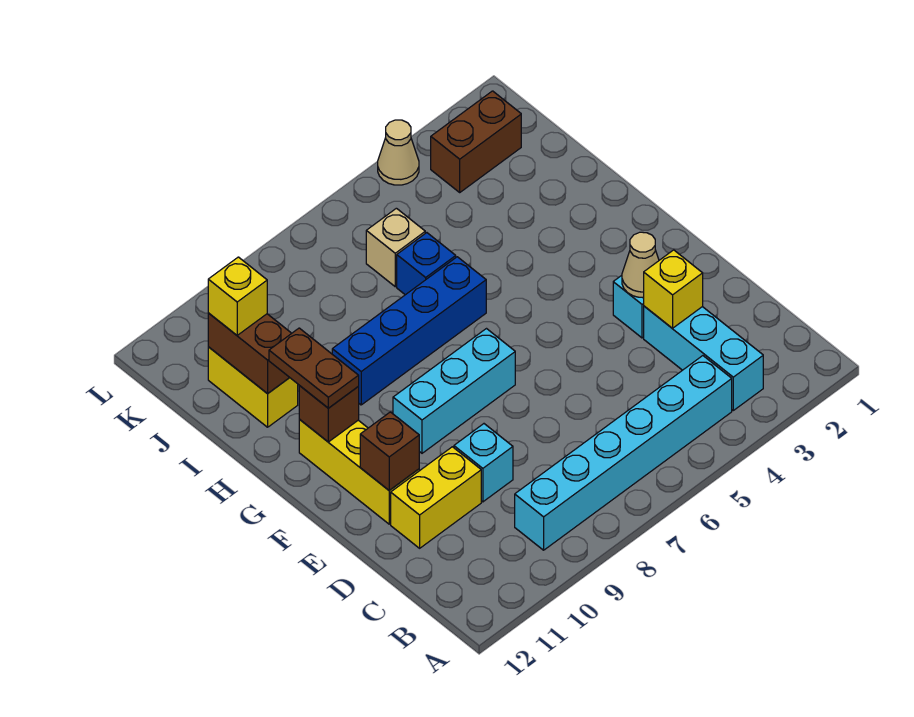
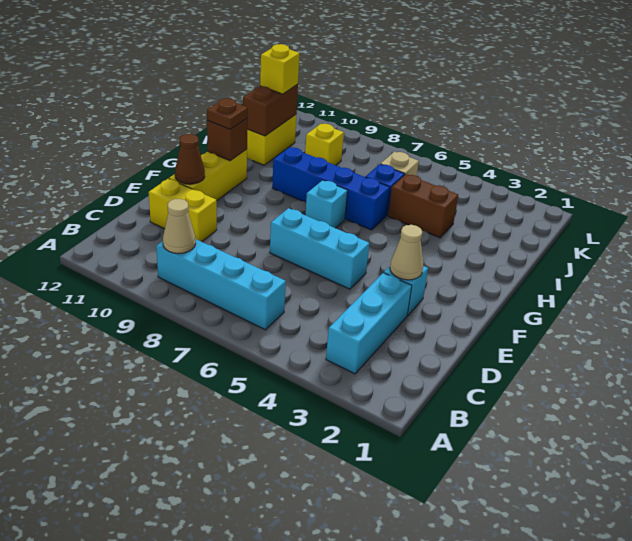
cyan brick B4:B9 level 1 -> cyan brick B6:B9 level 1
yellow brick D3 level 2 -> yellow brick J9 level 1
cyan brick D9 level 1 -> cyan brick G7 level 1
brown brick E11 level 2 -> brown cone E11 level 2
cyan brick F7:F9 level 1 -> cyan brick E5:E7 level 1
brown plate G11:H11 level 3 -> brown plate G11 level 3
brown brick K2:K3 level 1 -> brown brick I4:I5 level 1
tan cone L4 level 1 -> tan cone B9 level 2

